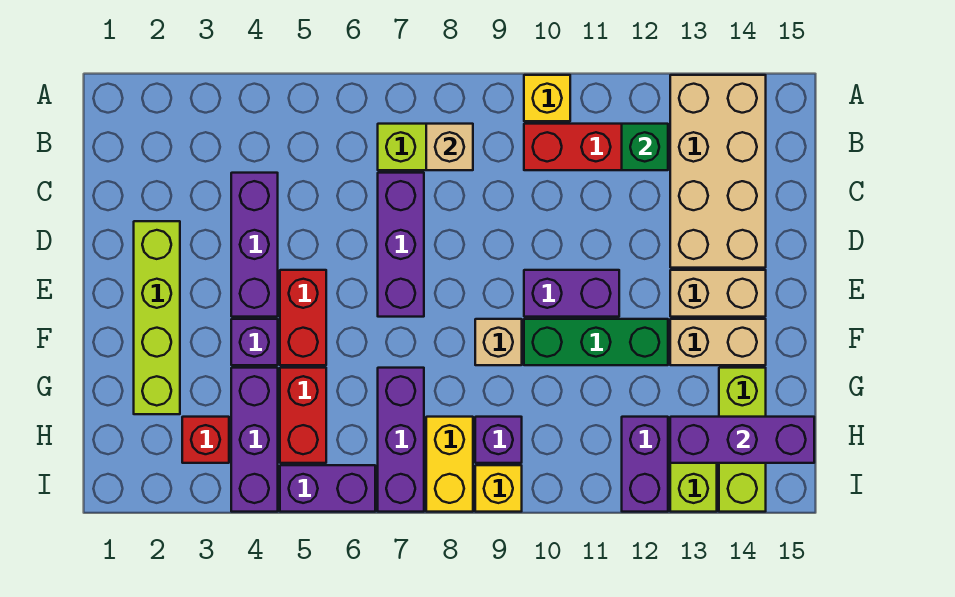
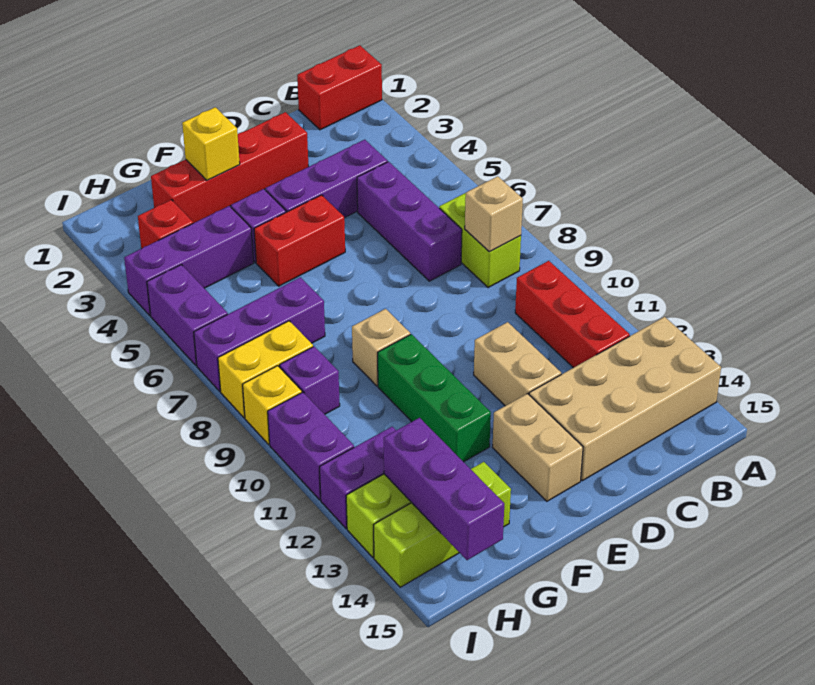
yellow brick A10 level 1 -> yellow brick F2 level 2
green brick B12 level 2 -> none
purple brick C7:E7 level 1 -> purple brick C5:C7 level 1
lime brick D2:G2 level 1 -> red brick D2:G2 level 1
purple brick E10:E11 level 1 -> purple brick I10:I11 level 1
tan brick F13:F14 level 1 -> tan brick D11:D12 level 1
red brick G5:H5 level 1 -> red brick A1:B1 level 1

